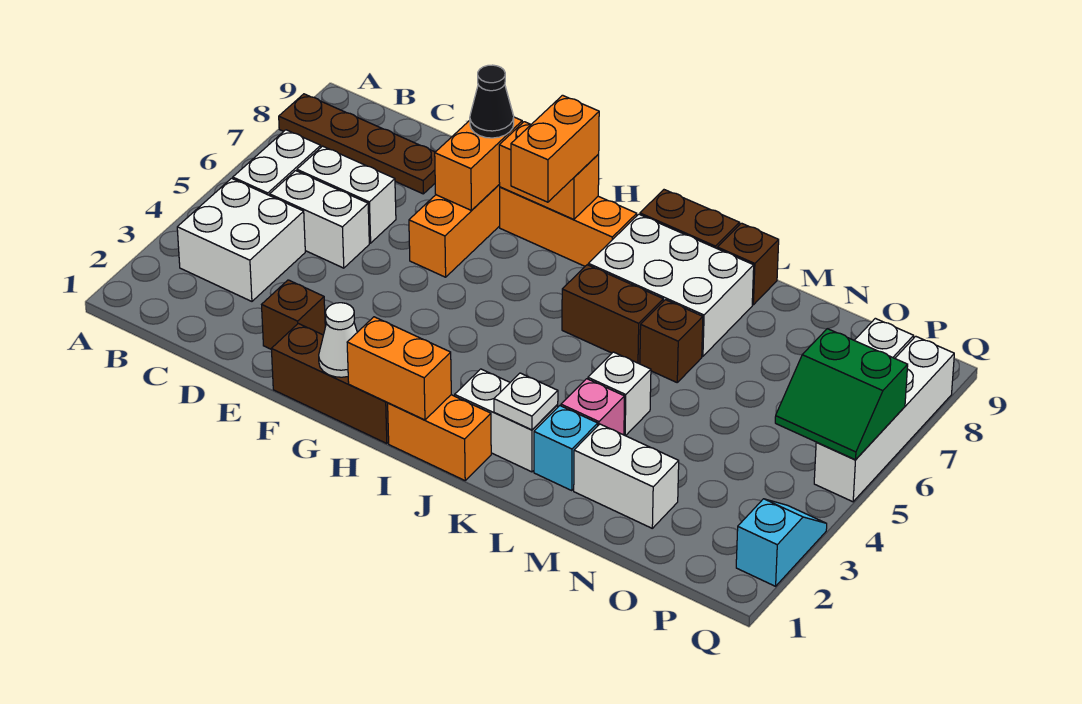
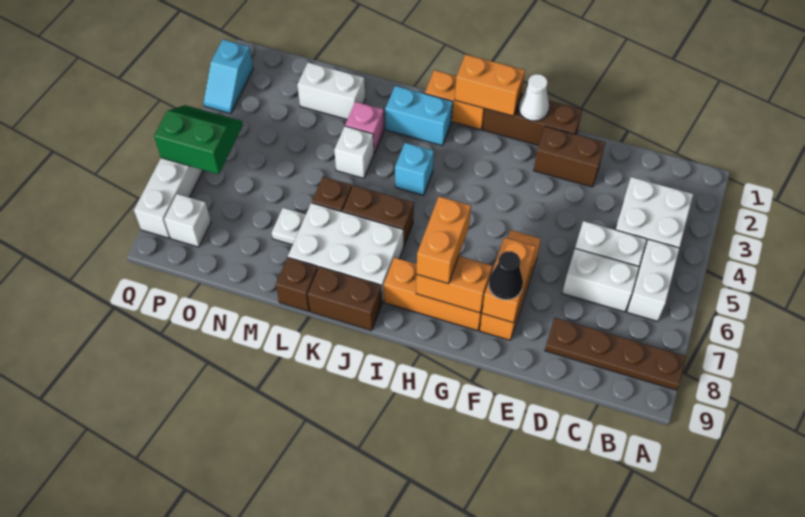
brown brick E2 level 1 -> brown brick E2:F2 level 1
white brick J2:K2 level 1 -> cyan brick J2:K2 level 1
white plate K2 level 2 -> white plate M7 level 1
cyan brick L2 level 1 -> cyan brick J4 level 1

